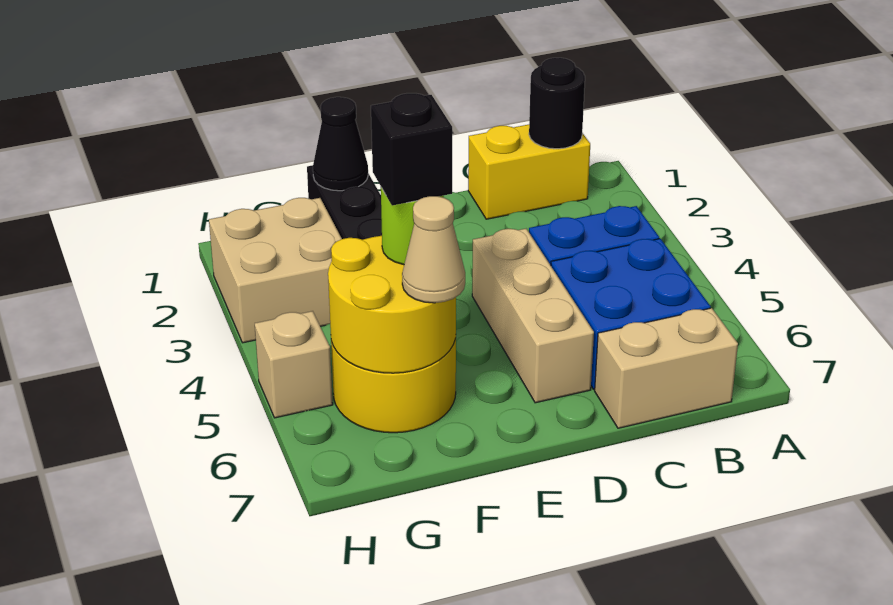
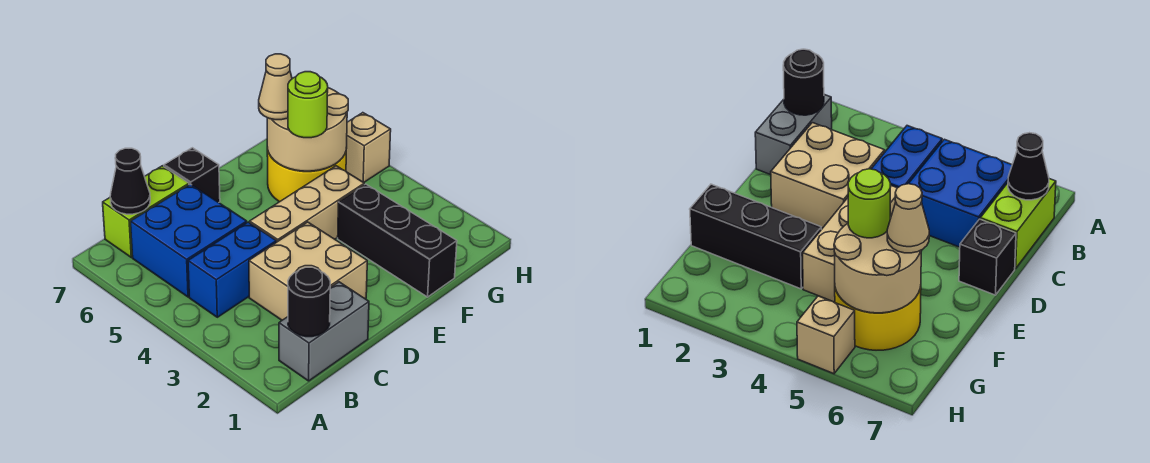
yellow brick B1:C1 level 1 -> grey brick B1:C1 level 1
tan brick B7:C7 level 1 -> lime brick B7:C7 level 1
tan brick D4:D6 level 1 -> tan brick D4:F4 level 1
black cone F1 level 2 -> black cone B7 level 2
yellow round brick F5:G6 level 2 -> tan round brick F5:G6 level 2
black brick F5 level 4 -> black brick D7 level 1
tan brick G2:H3 level 1 -> tan brick C2:D3 level 1

